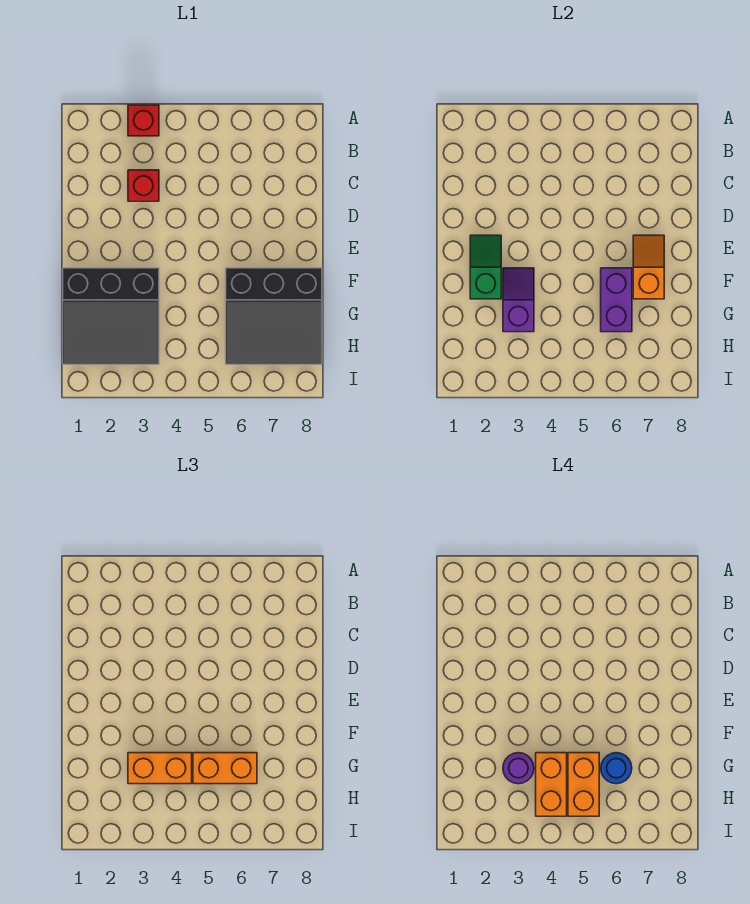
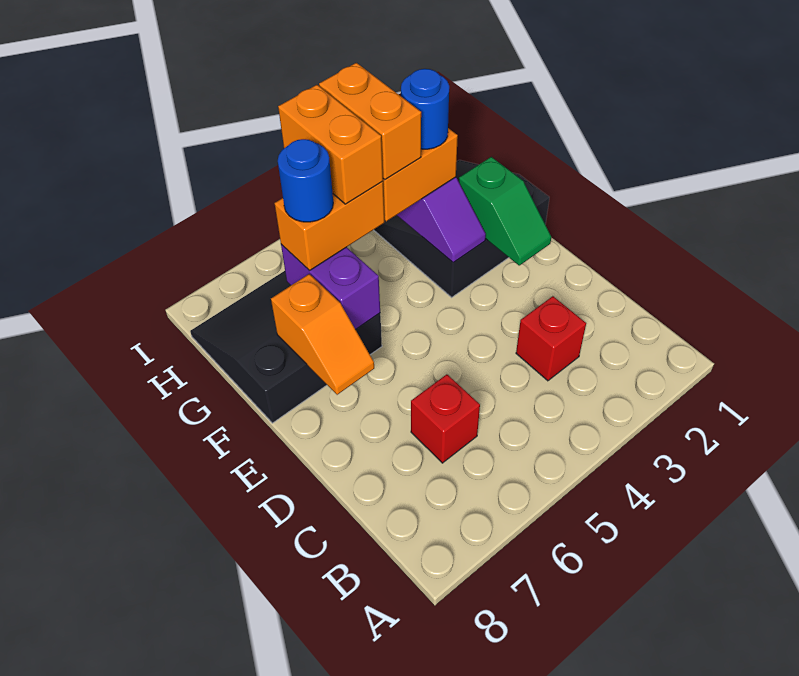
red brick A3 level 1 -> red brick C6 level 1
purple round brick G3 level 4 -> blue round brick G3 level 4

